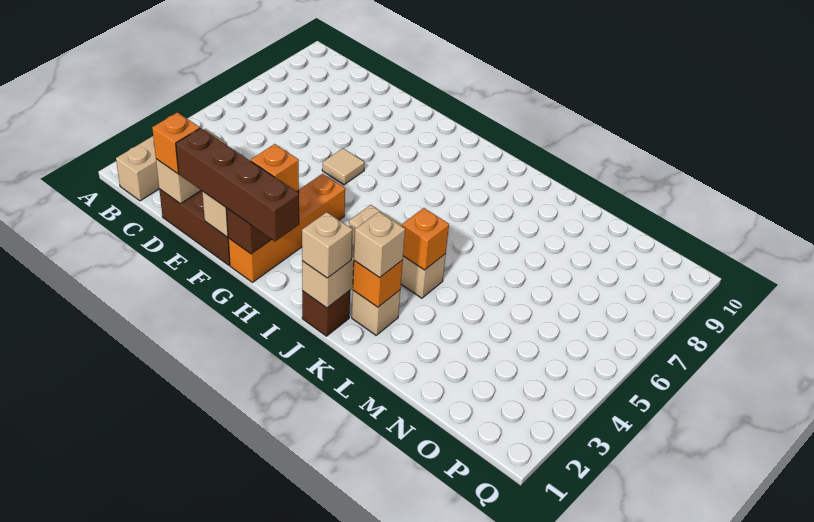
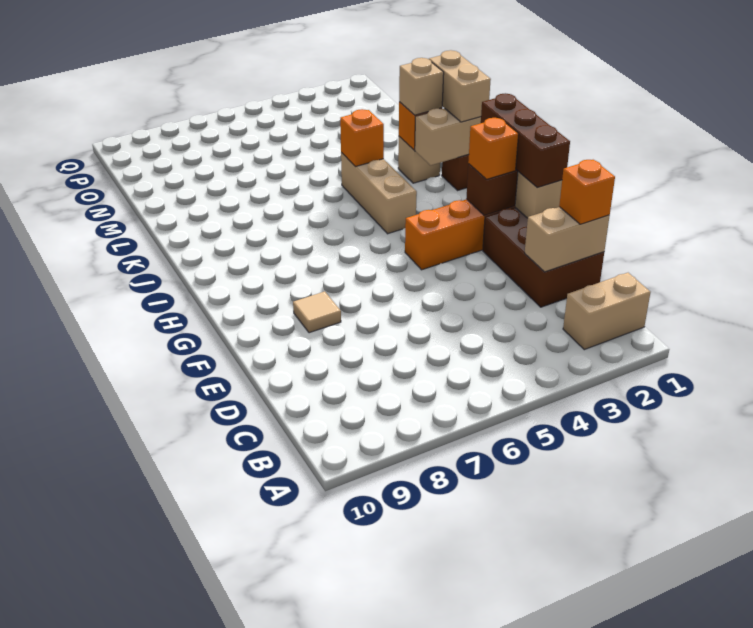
brown brick E1:H1 level 3 -> brown brick F1:H1 level 3
tan tile F6 level 1 -> tan tile F8 level 1
tan brick J1 level 3 -> tan brick J1:K1 level 3

